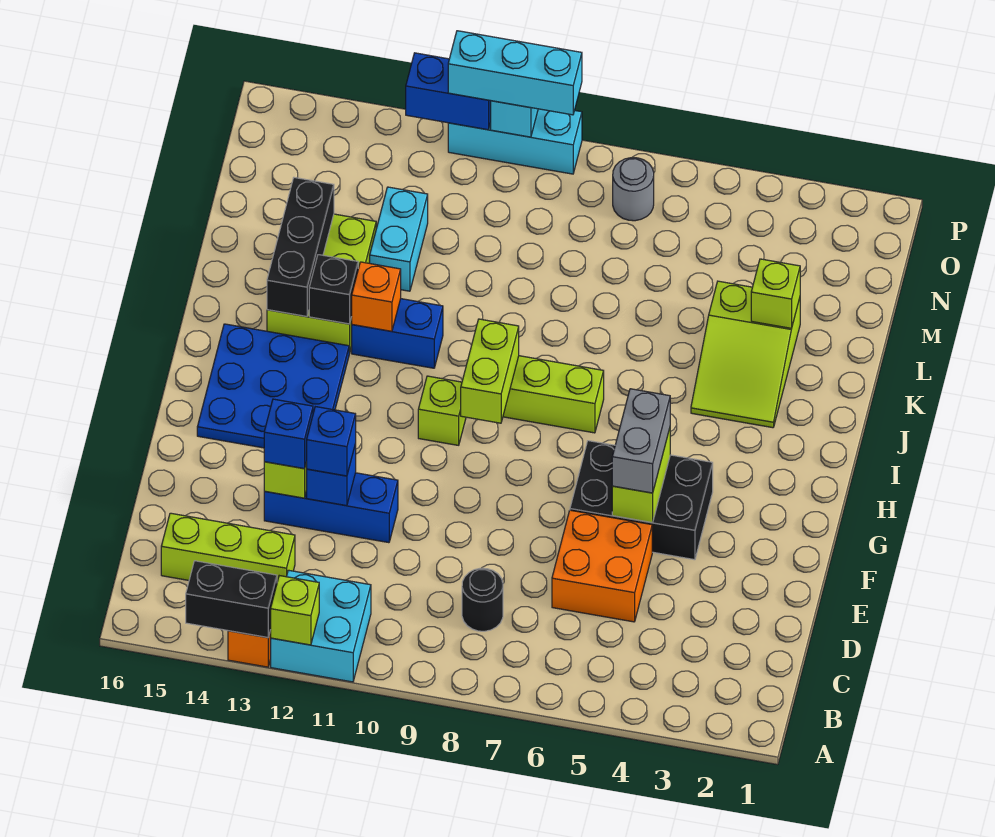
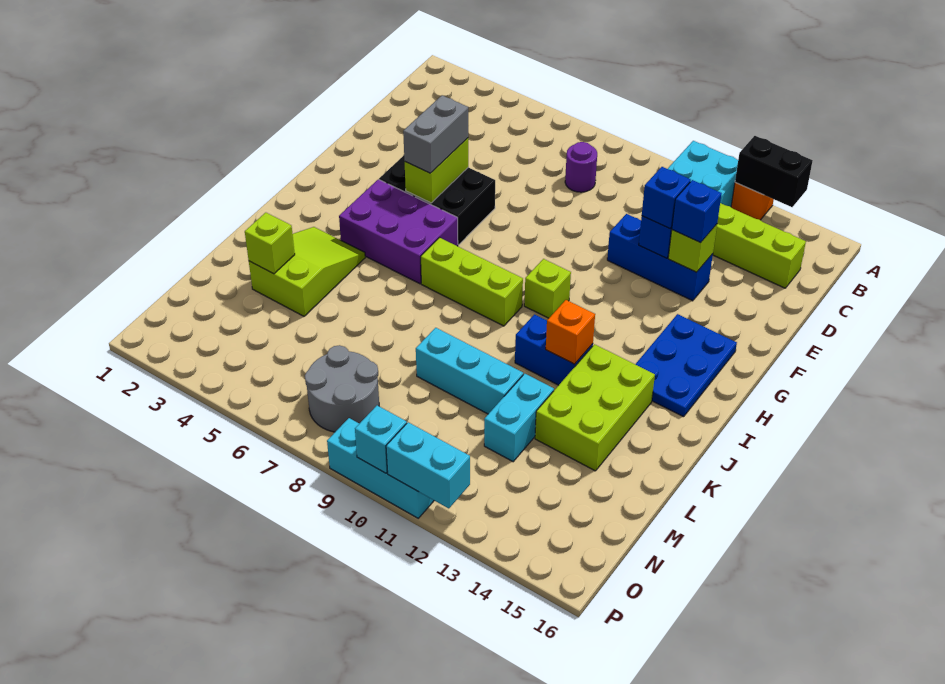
lime brick A12 level 2 -> none
black round brick C8 level 1 -> purple round brick C8 level 1
orange brick D5:E6 level 1 -> none
blue plate G13:I15 level 1 -> blue plate G14:I15 level 1
none -> purple brick H4:I6 level 1
lime brick H9:I9 level 2 -> none
black brick J13 level 2 -> none
black brick J14:L14 level 2 -> none
grey round brick O7 level 1 -> grey round brick N7:O8 level 1
cyan brick P9:P11 level 3 -> cyan brick L9:L11 level 1
blue brick P11:P12 level 2 -> cyan brick P11:P12 level 2

